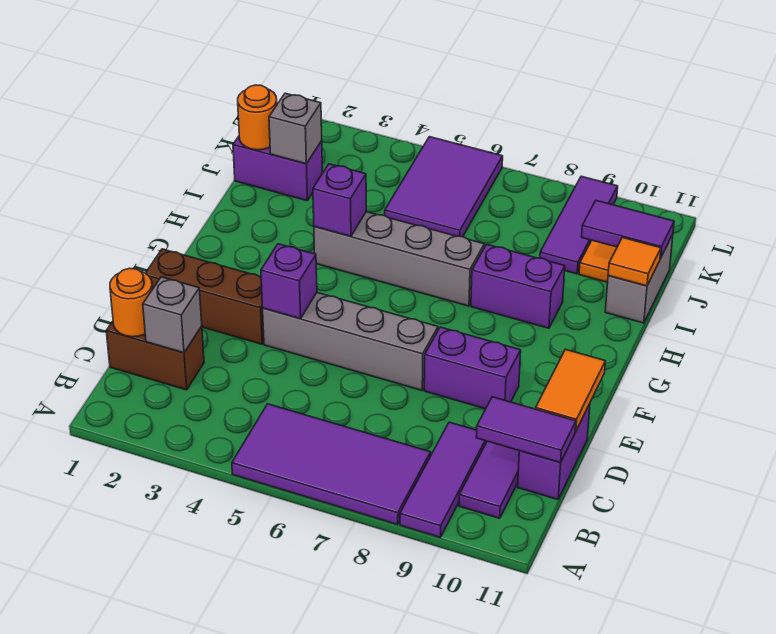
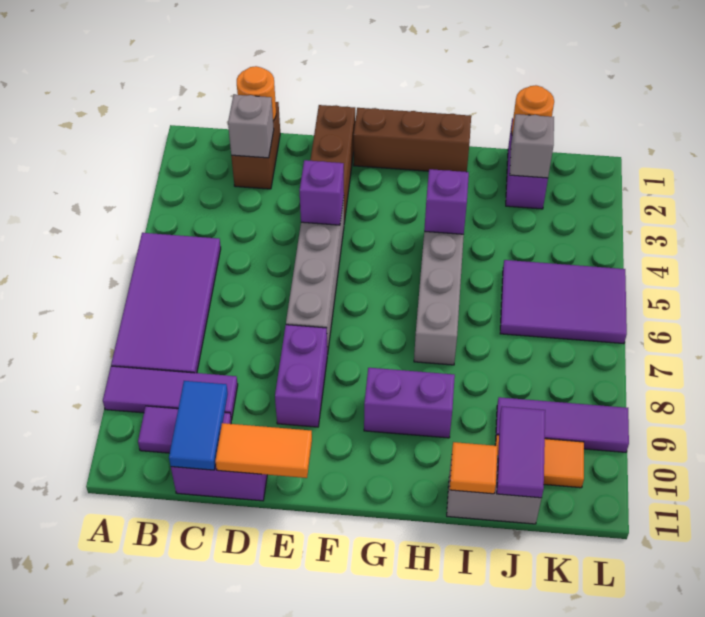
purple tile C10:C11 level 2 -> blue tile C10:C11 level 2
none -> brown brick F1:H1 level 1
purple brick H8:H9 level 1 -> purple brick G9:H9 level 1

